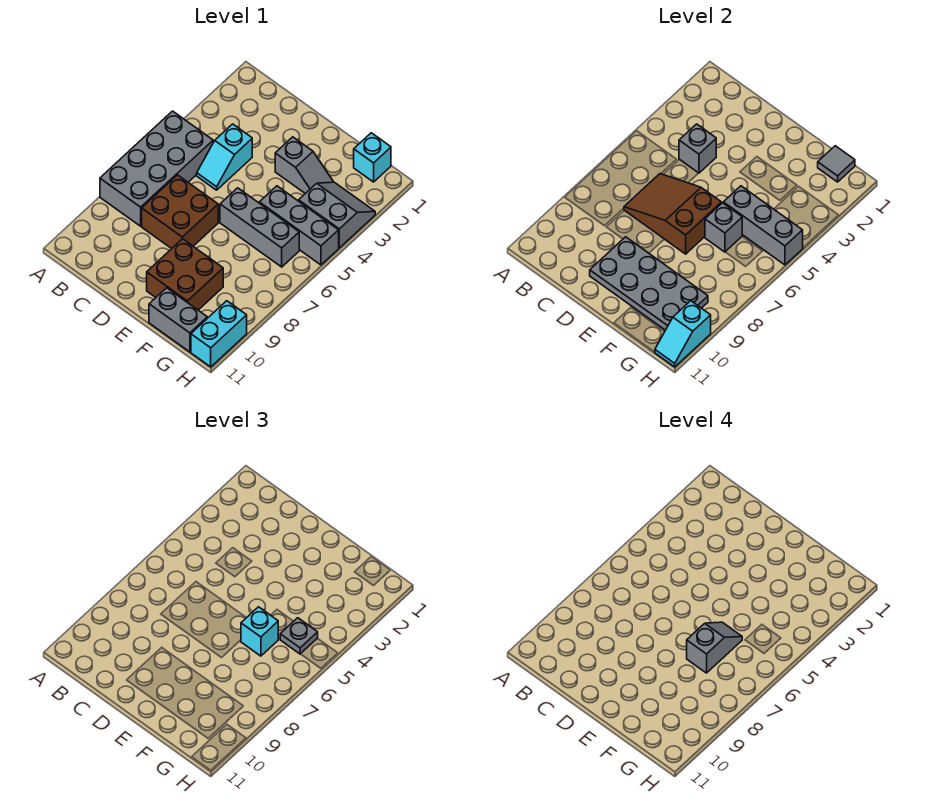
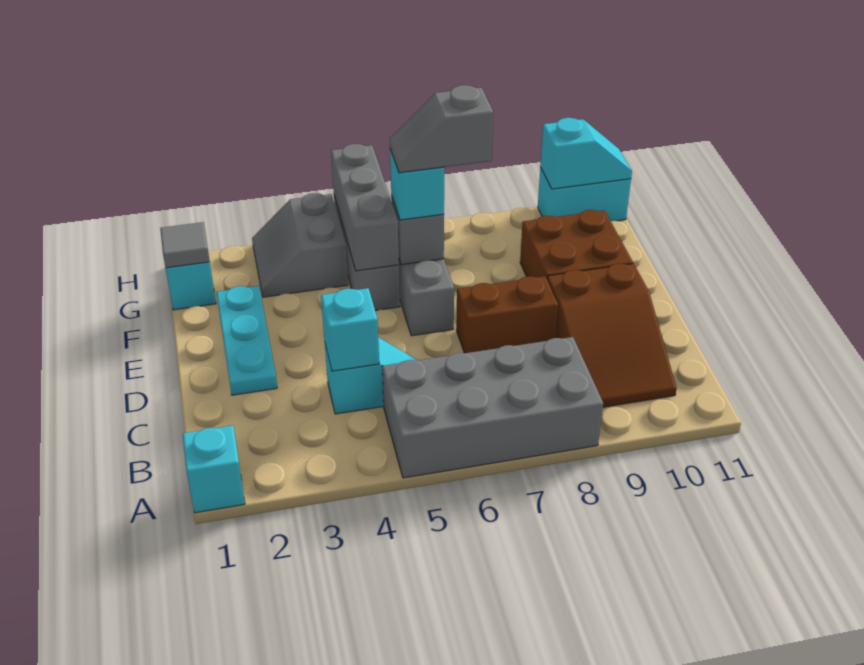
none -> cyan brick A1 level 1
grey brick C4 level 2 -> cyan brick C4 level 2
brown slope C6:E7 level 2 top E -> brown slope B9:D10 level 1 top D
brown brick C7:D8 level 1 -> brown brick D7:D8 level 1
none -> cyan plate D2:F2 level 1
grey plate D9:G10 level 2 -> none
grey slope E3:F3 level 1 top E -> none
grey brick F11:G11 level 1 -> none
grey plate G5 level 3 -> none

